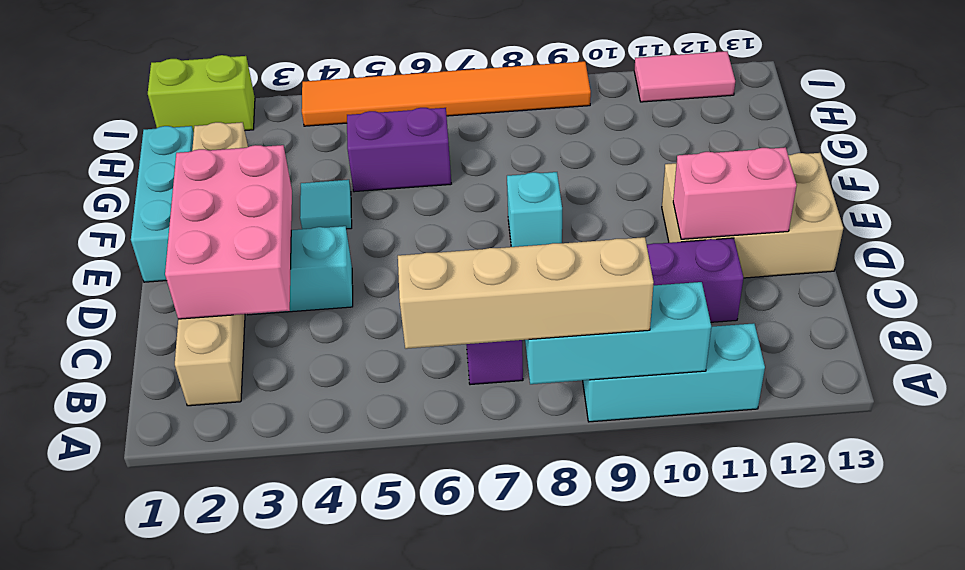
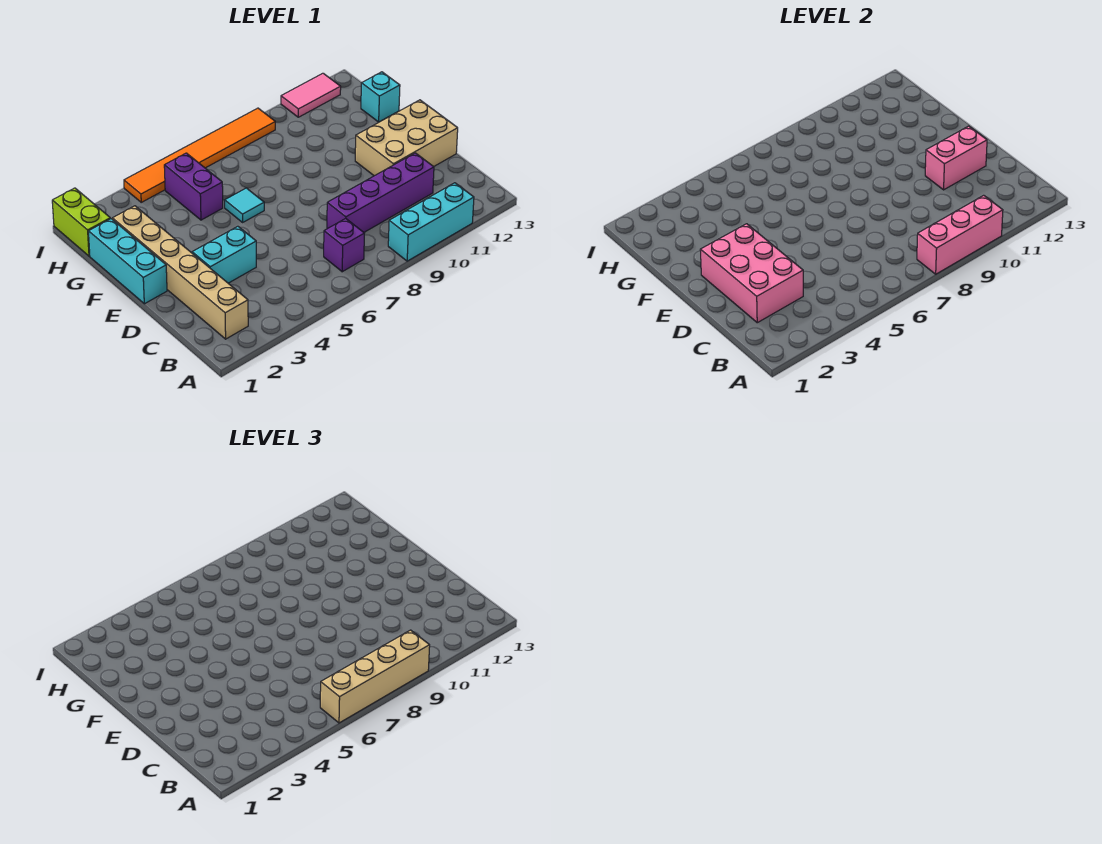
cyan brick A8:A10 level 2 -> pink brick A8:A10 level 2
cyan brick E8 level 1 -> cyan brick G13 level 1
cyan tile F4 level 1 -> cyan tile F6 level 1
purple brick G5:G6 level 1 -> purple brick G5:H5 level 1
lime brick I1:I2 level 1 -> lime brick H1:I1 level 1

